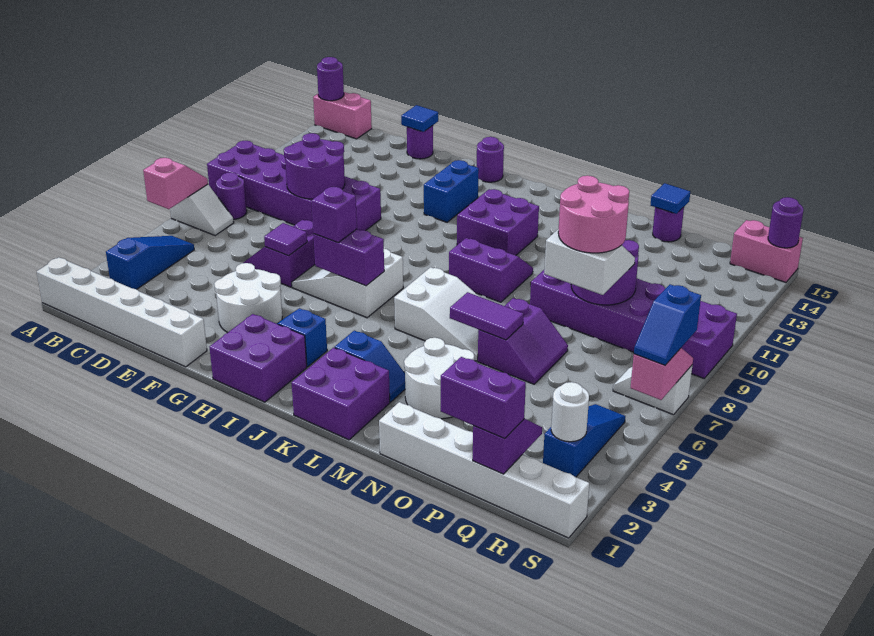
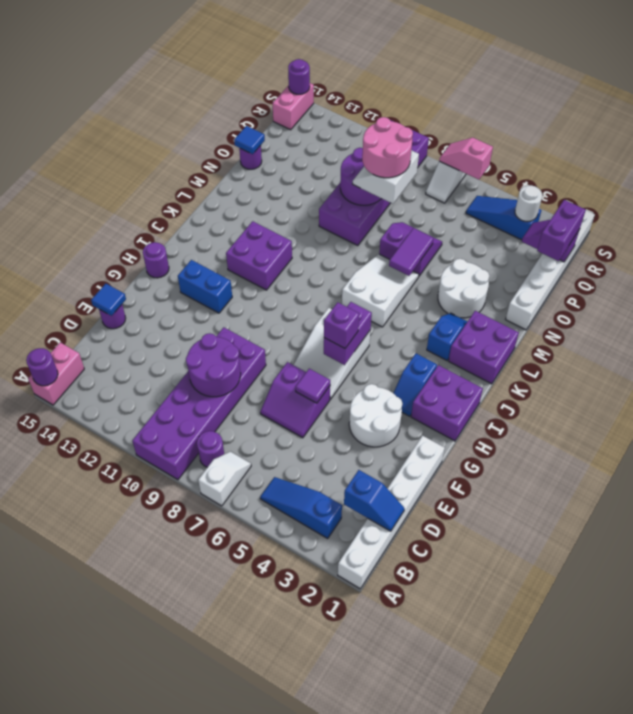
pink slope A6:A7 level 2 top 6 -> none
purple slope K9:L10 level 1 top 9 -> none
blue slope S6:S7 level 3 top 7 -> blue slope C1:C2 level 2 top 2

